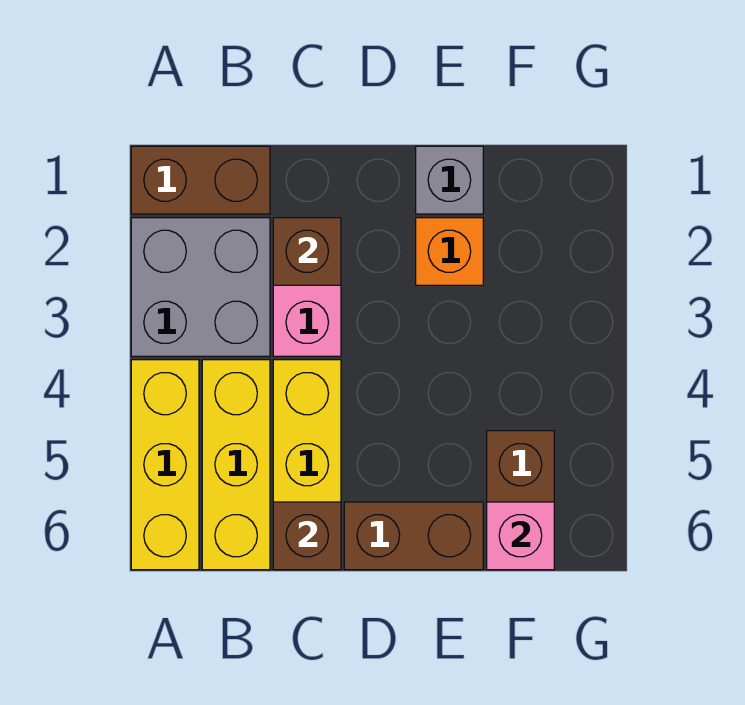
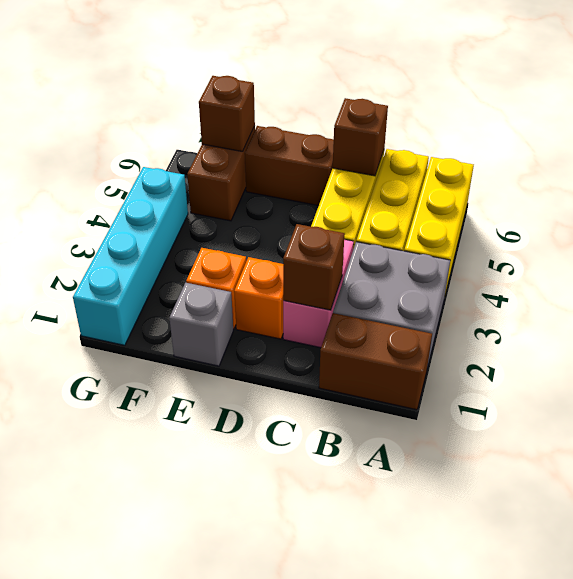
none -> orange brick D2 level 1
pink brick F6 level 2 -> brown brick F6 level 2
none -> cyan brick G1:G4 level 1

